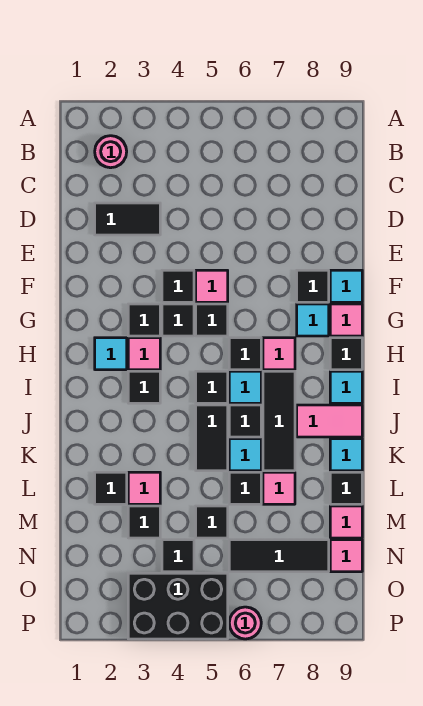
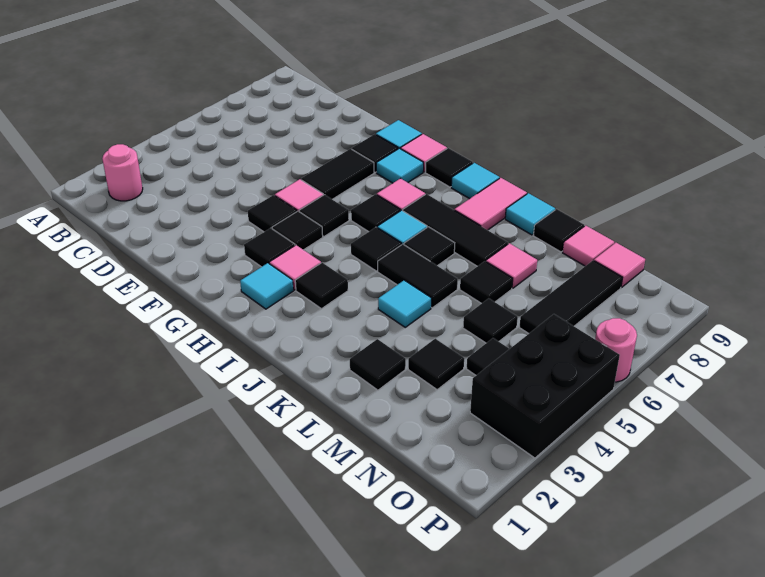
black tile D2:D3 level 1 -> black tile F6:F7 level 1
cyan tile K6 level 1 -> cyan tile K4 level 1
pink tile L3 level 1 -> none

